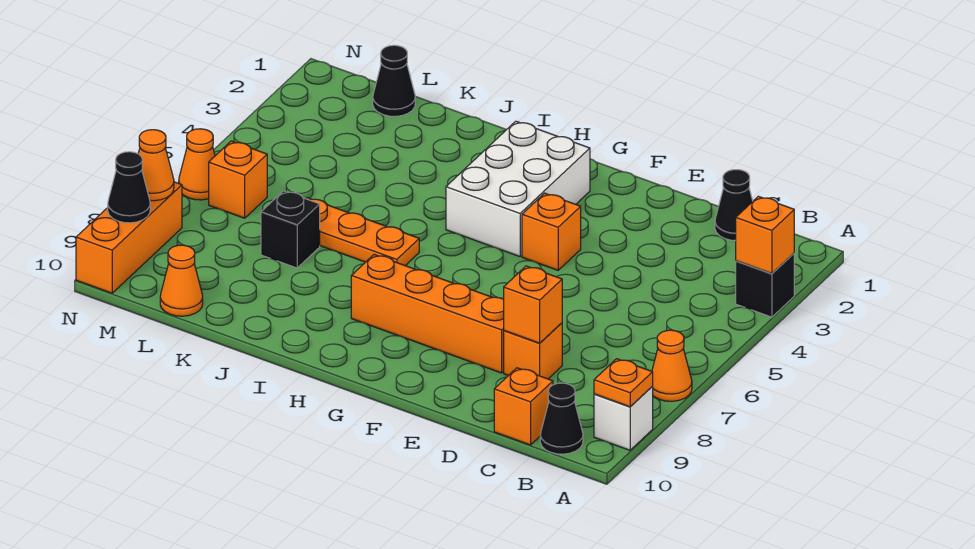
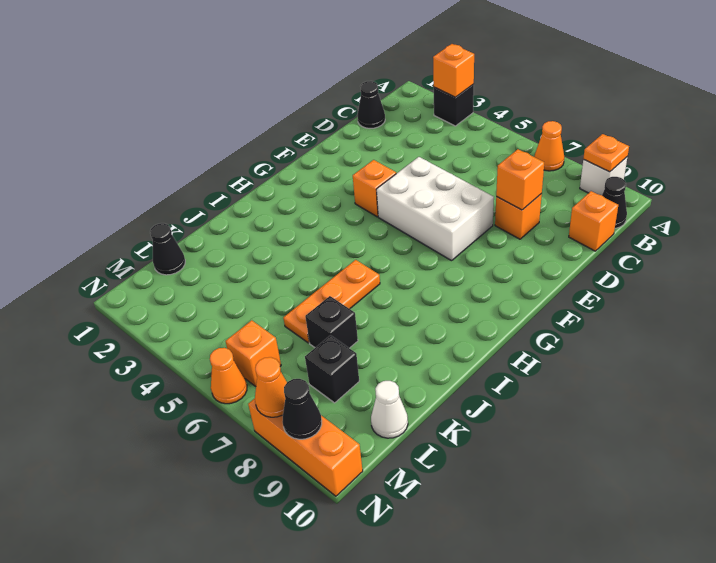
orange brick E8:H8 level 1 -> none
white brick G2:H4 level 1 -> white brick E5:F7 level 1
none -> black brick L8 level 1
orange cone L10 level 1 -> white cone L10 level 1

